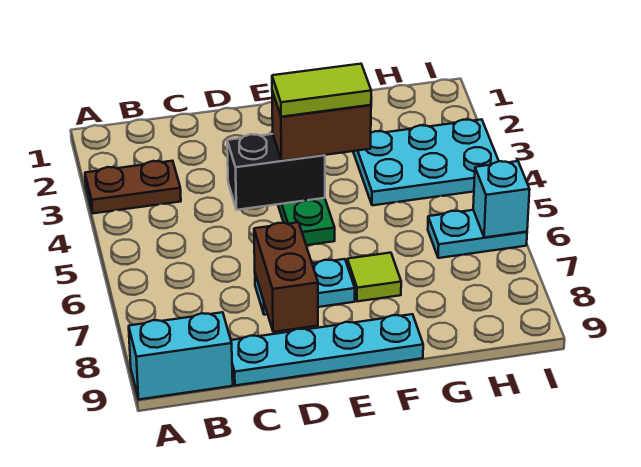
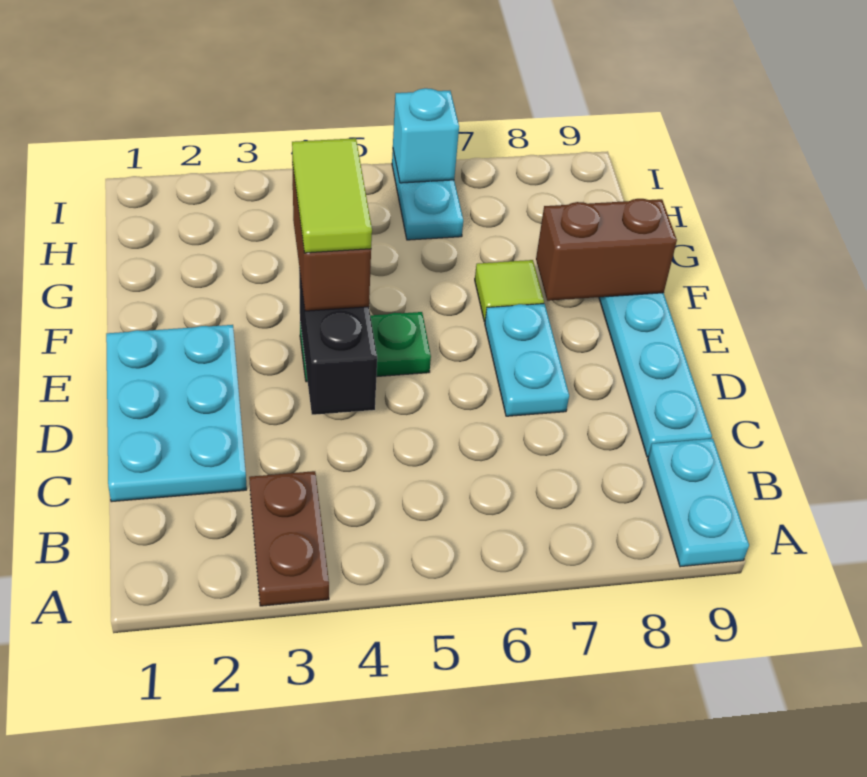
cyan brick A9:B9 level 1 -> cyan plate A9:B9 level 1
brown brick D7:D8 level 2 -> brown brick F8:F9 level 2
cyan plate G3:I4 level 1 -> cyan plate C1:E2 level 1

